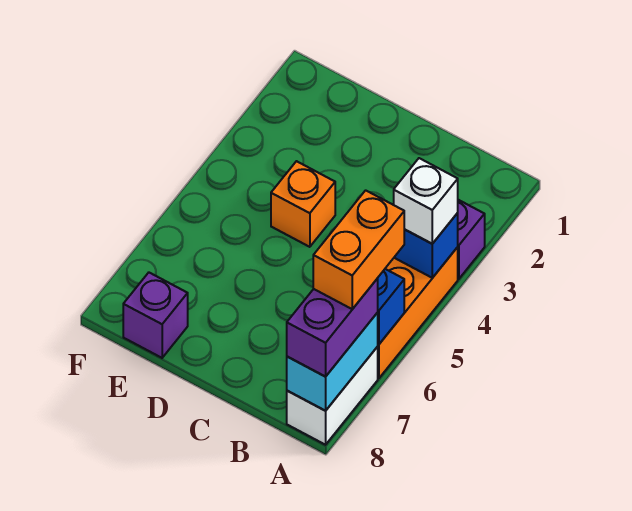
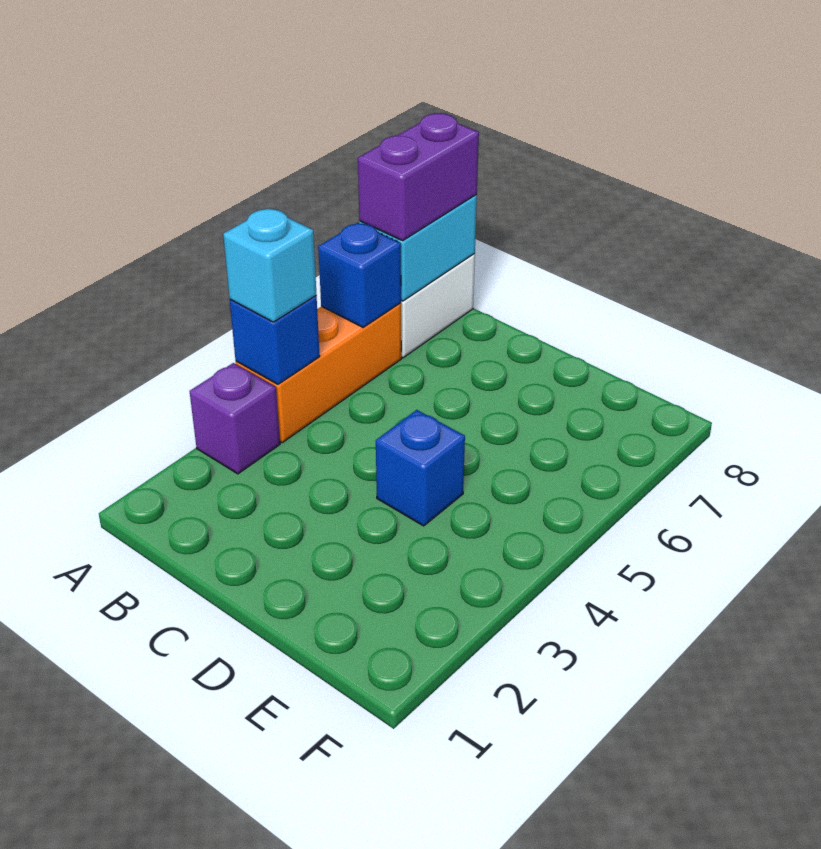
white brick A4 level 3 -> cyan brick A4 level 3
orange brick A6:A7 level 4 -> none
orange brick D4 level 1 -> blue brick D4 level 1
purple brick E8 level 1 -> none

